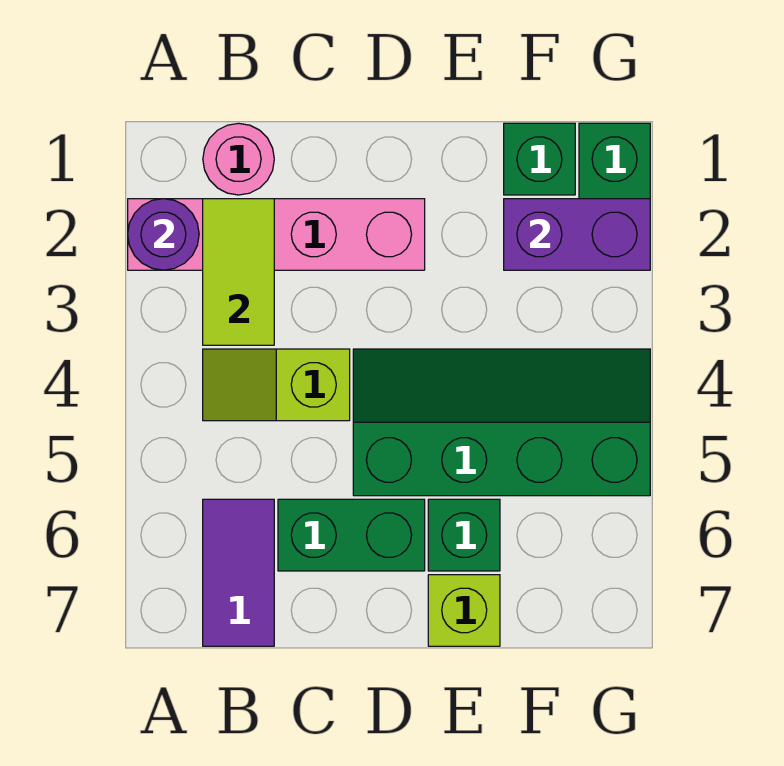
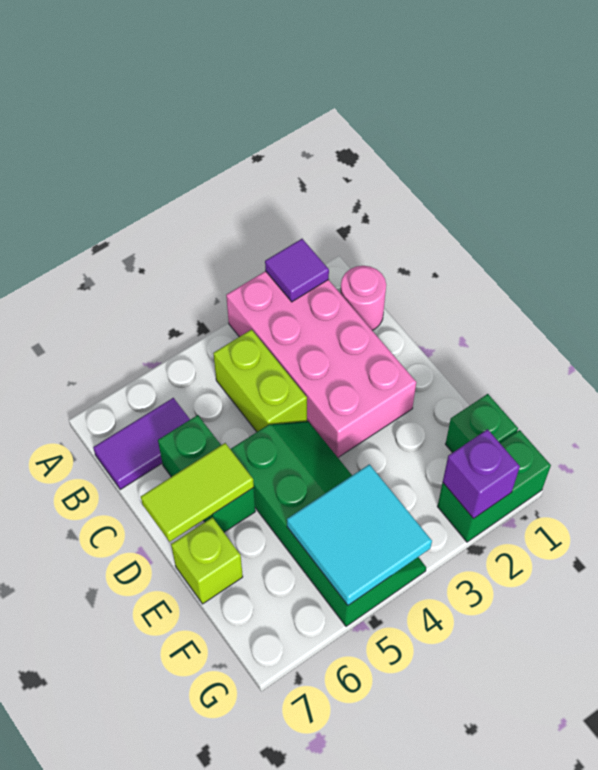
pink brick A2:D2 level 1 -> pink brick A2:D3 level 1
purple round brick A2 level 2 -> purple tile A2 level 2
lime tile B2:B3 level 2 -> lime tile D6:D7 level 2
lime slope B4:C4 level 1 top C -> lime brick B4:C4 level 1
green brick E6 level 1 -> none
purple brick F2:G2 level 2 -> purple brick G2 level 2
none -> cyan tile F4:G5 level 2

